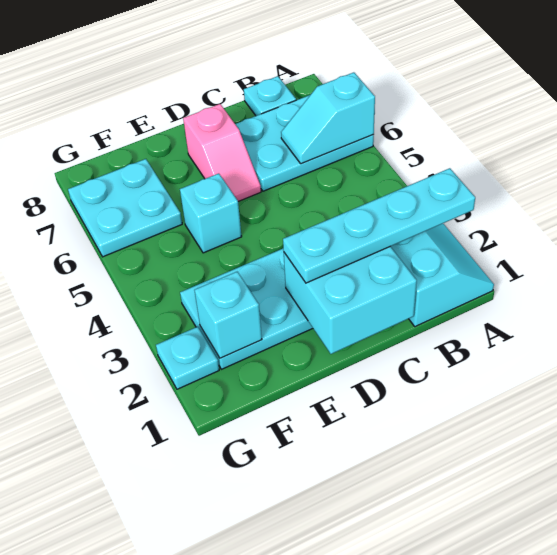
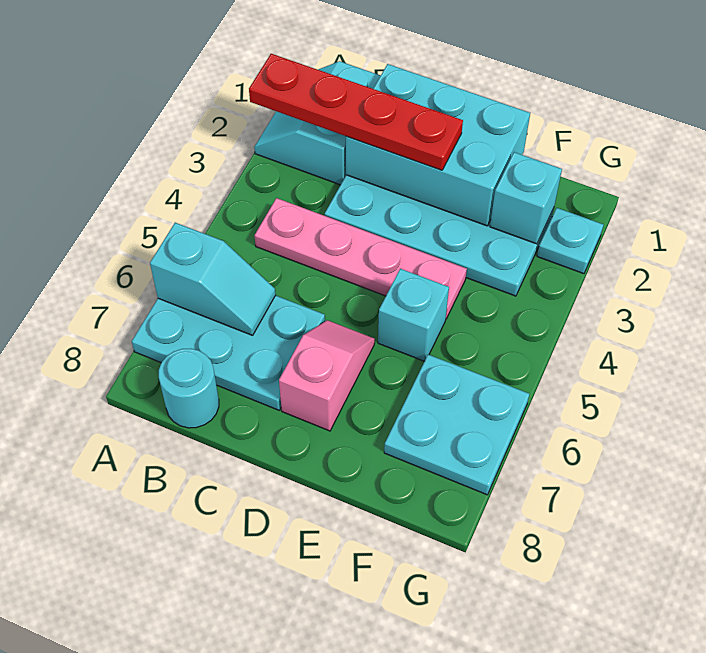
cyan plate A2:D2 level 3 -> red plate A2:D2 level 3
none -> pink plate B4:E4 level 1
cyan plate B8 level 1 -> cyan round brick B8 level 1
cyan brick C1:D2 level 2 -> cyan brick C1:E2 level 2

